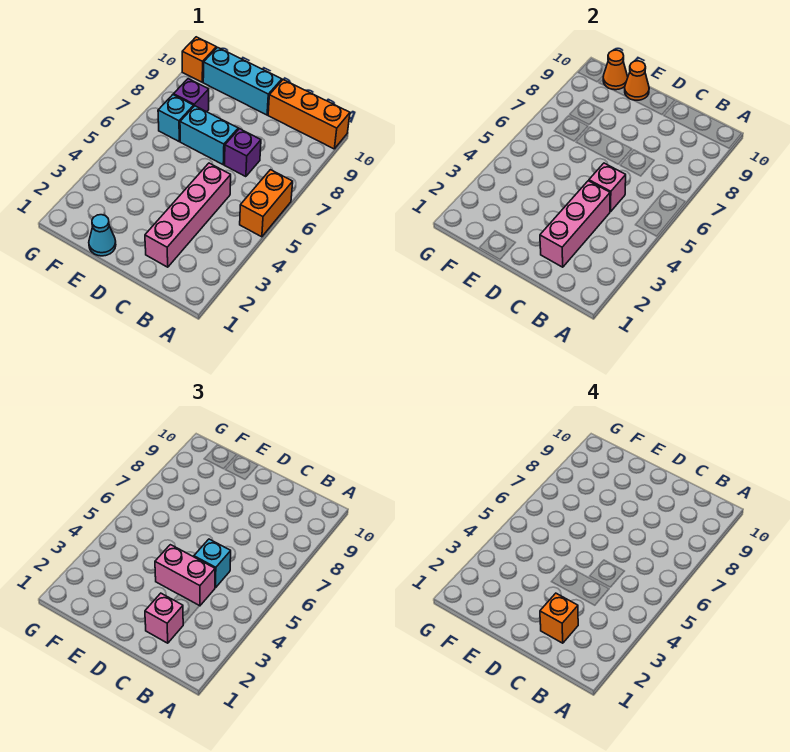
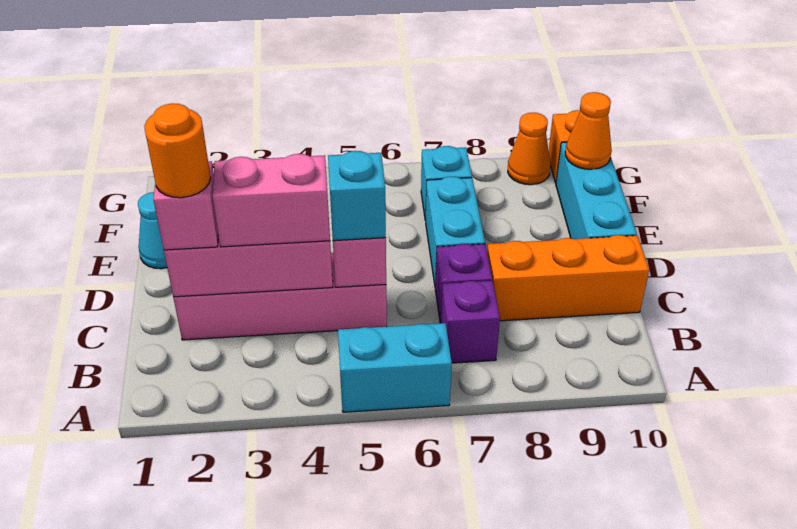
orange brick A5:A6 level 1 -> cyan brick A5:A6 level 1
orange brick A10:C10 level 1 -> orange brick C8:C10 level 1
orange brick C2 level 4 -> orange round brick C2 level 4
pink brick C4:D4 level 3 -> pink brick C3:C4 level 3
orange cone E10 level 2 -> orange cone G9 level 1
purple brick F8 level 1 -> purple brick B7 level 1

